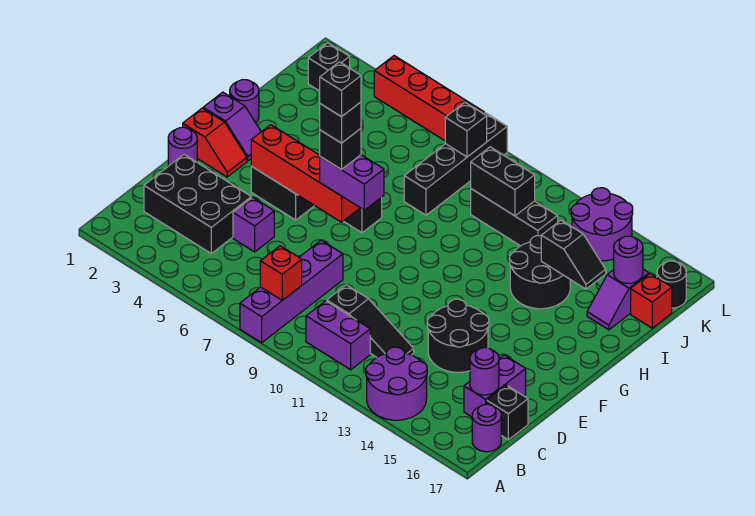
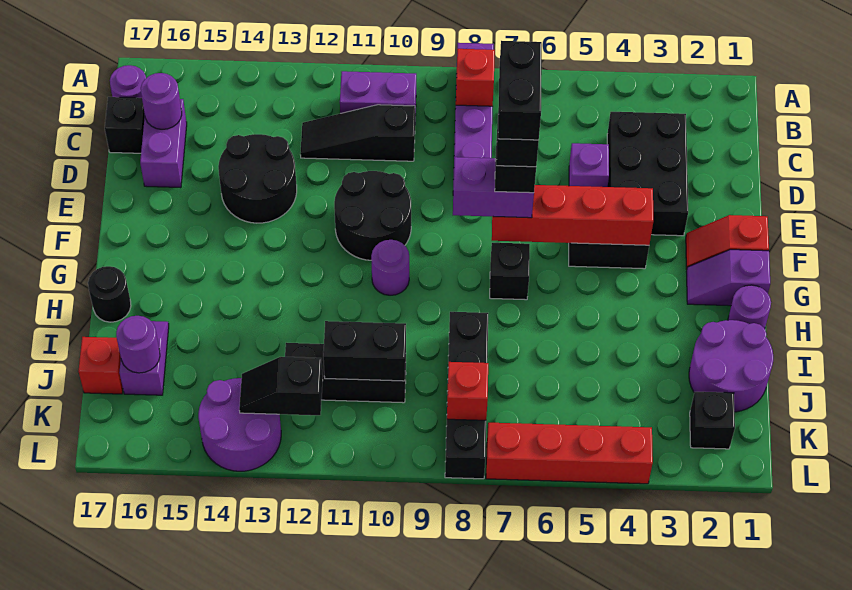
purple round brick A13:B14 level 1 -> purple round brick I1:J2 level 1
black brick C2:D4 level 1 -> black brick C3:E4 level 1
purple round brick E1 level 1 -> purple round brick G10 level 1
black brick F7 level 6 -> black brick E7:F7 level 6
black round brick H13:I14 level 1 -> black round brick E10:F11 level 1
black slope I14:I15 level 2 top 14 -> black slope K12:K13 level 2 top 12
black brick K8 level 2 -> red brick K8 level 2
black round brick K17 level 1 -> black round brick H17 level 1

